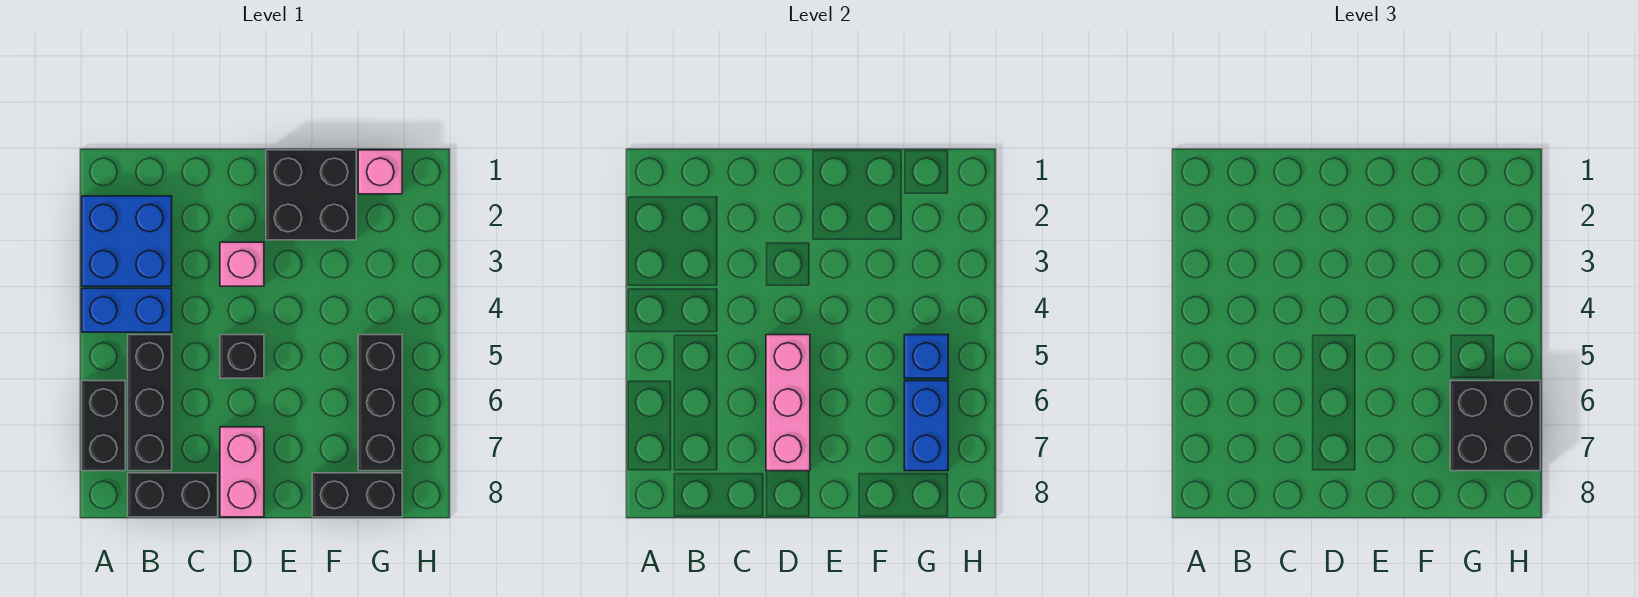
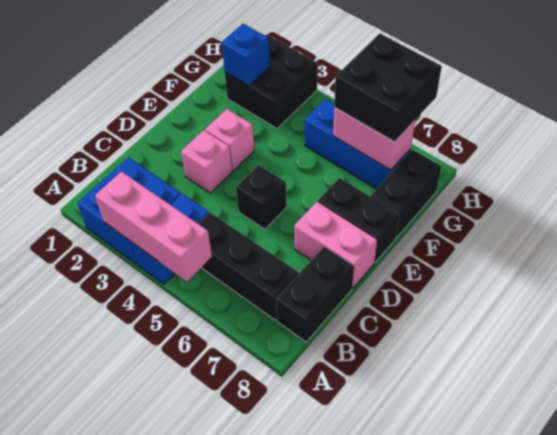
black brick A6:A7 level 1 -> black brick E7:E8 level 1
pink brick D5:D7 level 2 -> pink brick A3:A5 level 2
black brick E1:F2 level 1 -> black brick G2:H3 level 1
pink brick G1 level 1 -> pink brick E3 level 1
black brick G5:G7 level 1 -> blue brick G5:G7 level 1
blue brick G5 level 2 -> blue brick G2 level 2
blue brick G6:G7 level 2 -> pink brick G6:G7 level 2

